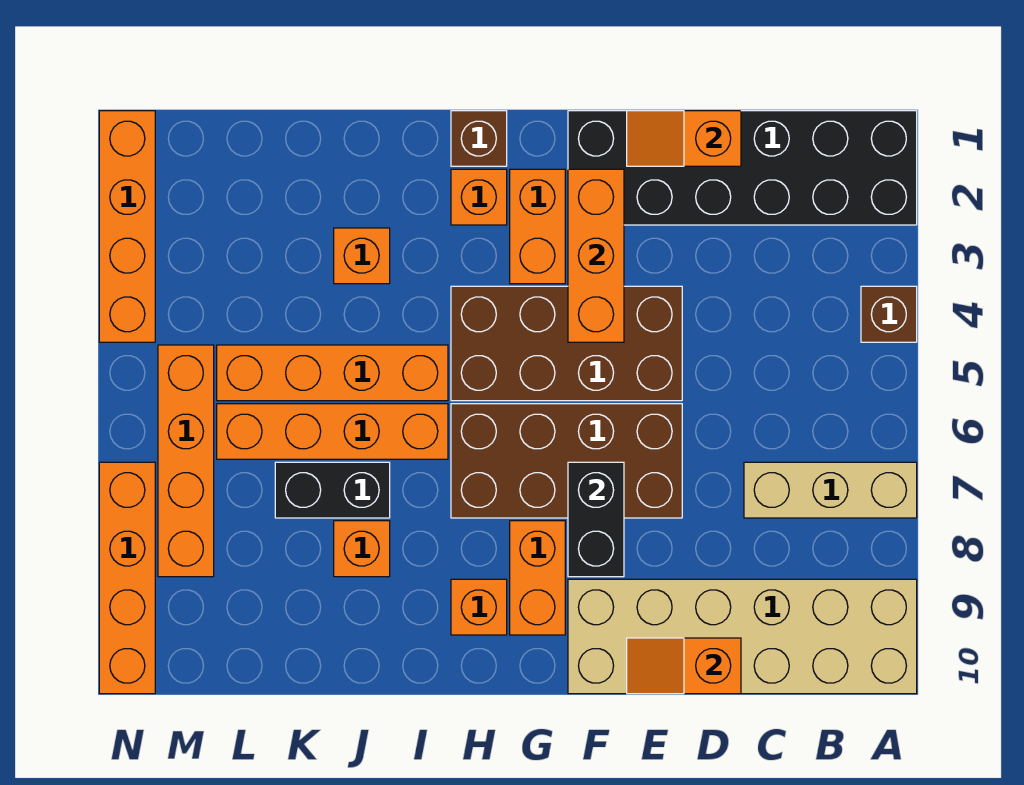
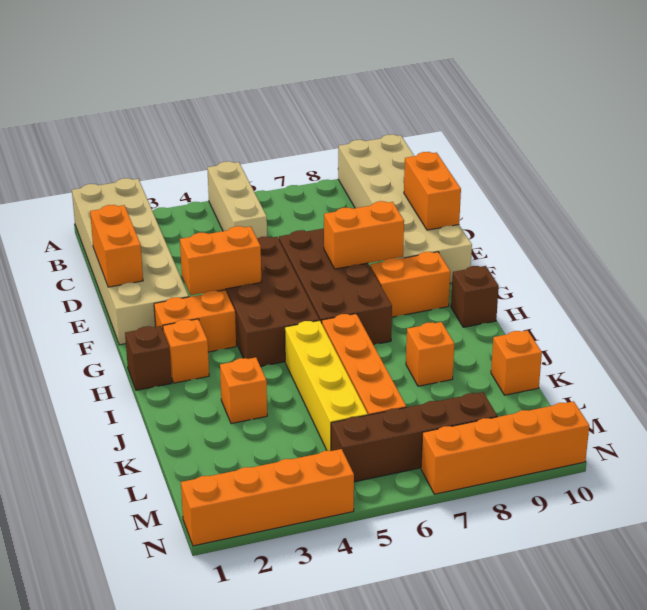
black brick A1:F2 level 1 -> tan brick A1:F2 level 1
brown brick A4 level 1 -> brown brick H10 level 1
tan brick A7:C7 level 1 -> tan brick A5:C5 level 1
orange slope D1:E1 level 2 top D -> orange brick D1:E1 level 2
orange slope D10:E10 level 2 top D -> orange brick D10:E10 level 2
orange brick F2:F4 level 2 -> orange brick F3:F4 level 2
black brick F7:F8 level 2 -> orange brick F7:F8 level 2
orange brick H9 level 1 -> orange brick K10 level 1
orange brick I5:L5 level 1 -> yellow brick I5:L5 level 1
black brick J7:K7 level 1 -> none
orange brick M5:M8 level 1 -> brown brick M5:M8 level 1

